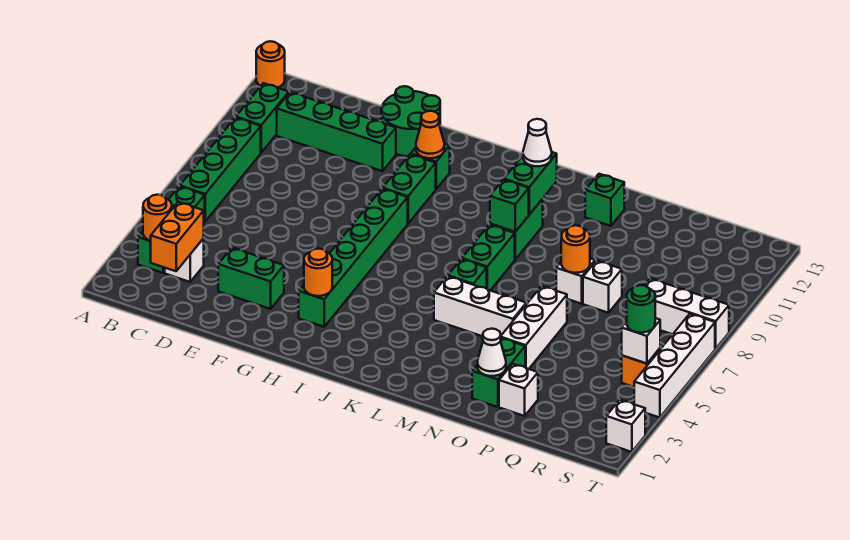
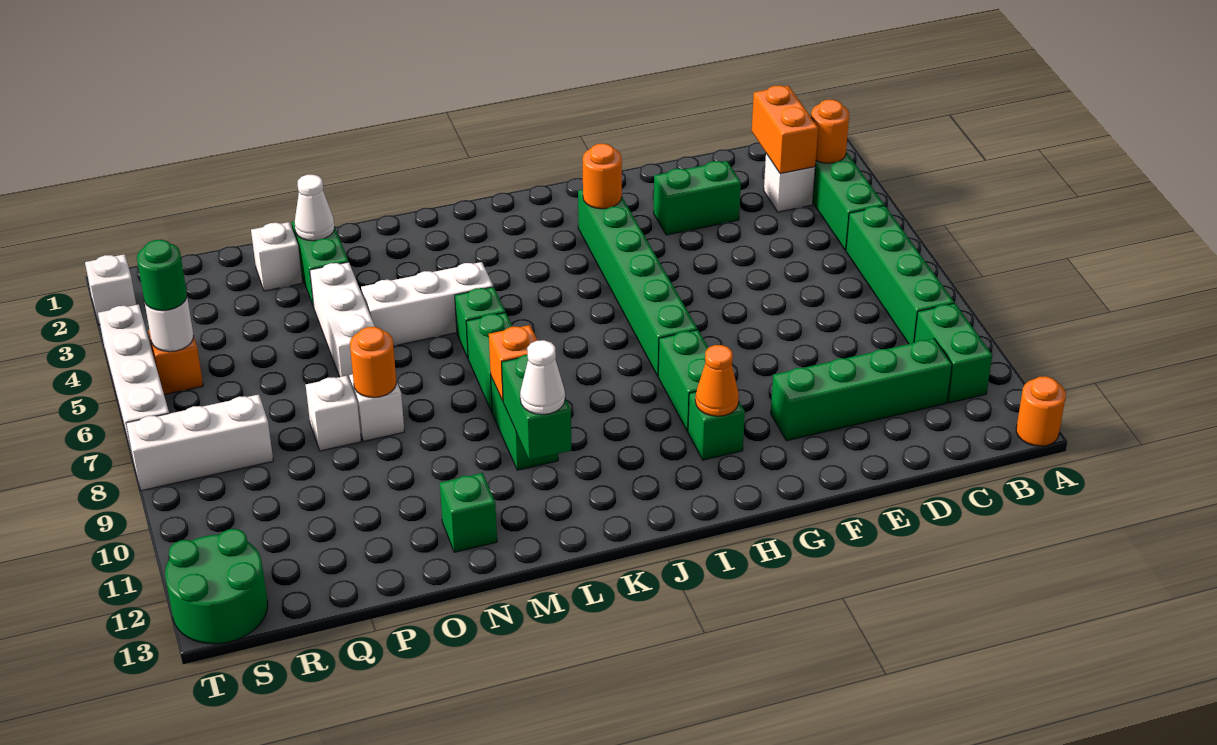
green round brick F12:G13 level 1 -> green round brick S12:T13 level 1
green brick L9 level 2 -> orange brick L9 level 2
white brick S5 level 2 -> white round brick S5 level 2

